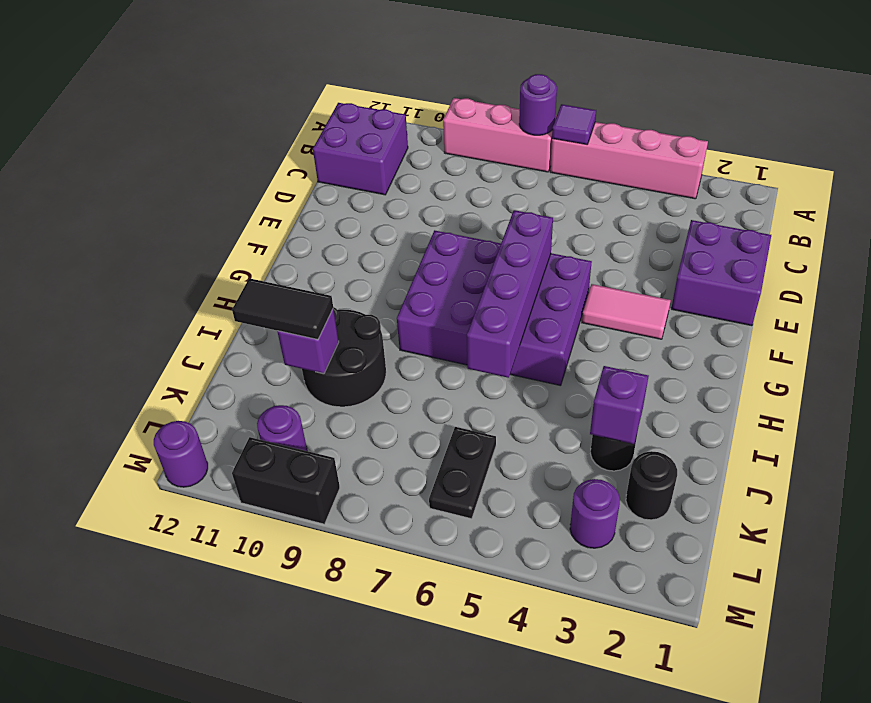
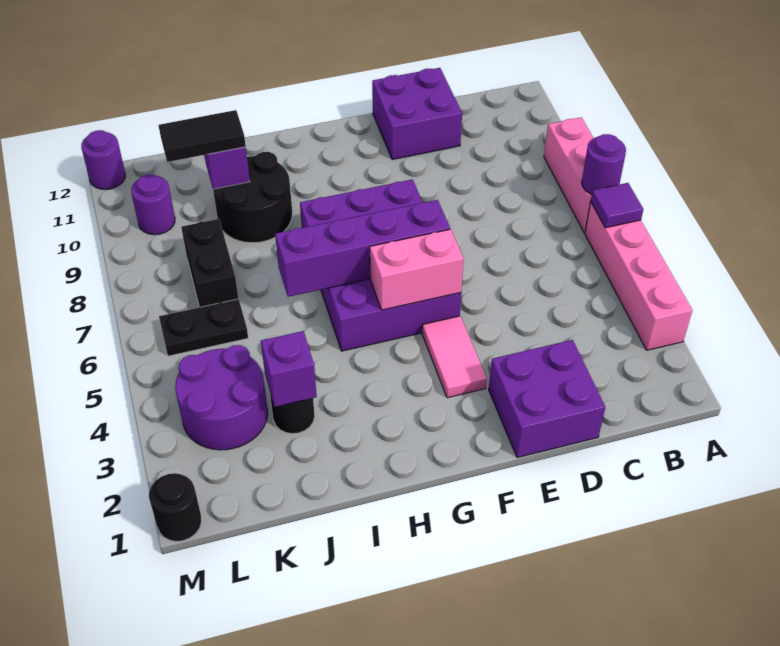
purple brick B11:C12 level 1 -> purple brick D11:E12 level 1
none -> pink brick F5:G5 level 2
black tile J10:J11 level 3 -> black tile J10:K10 level 3
black round brick K2 level 1 -> black round brick M1 level 1
purple round brick L3 level 1 -> purple round brick K3:L4 level 1
black brick M9:M10 level 1 -> black brick K7:K8 level 1

